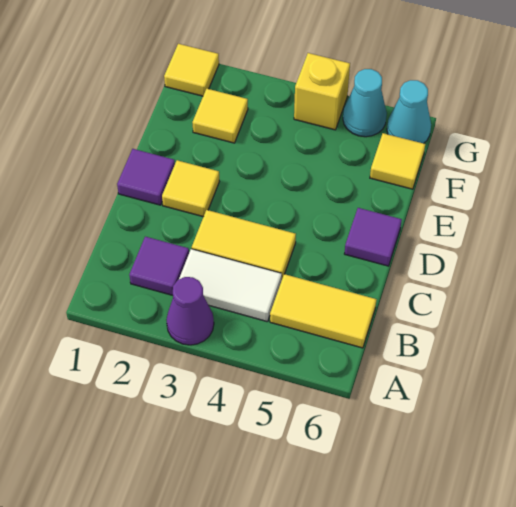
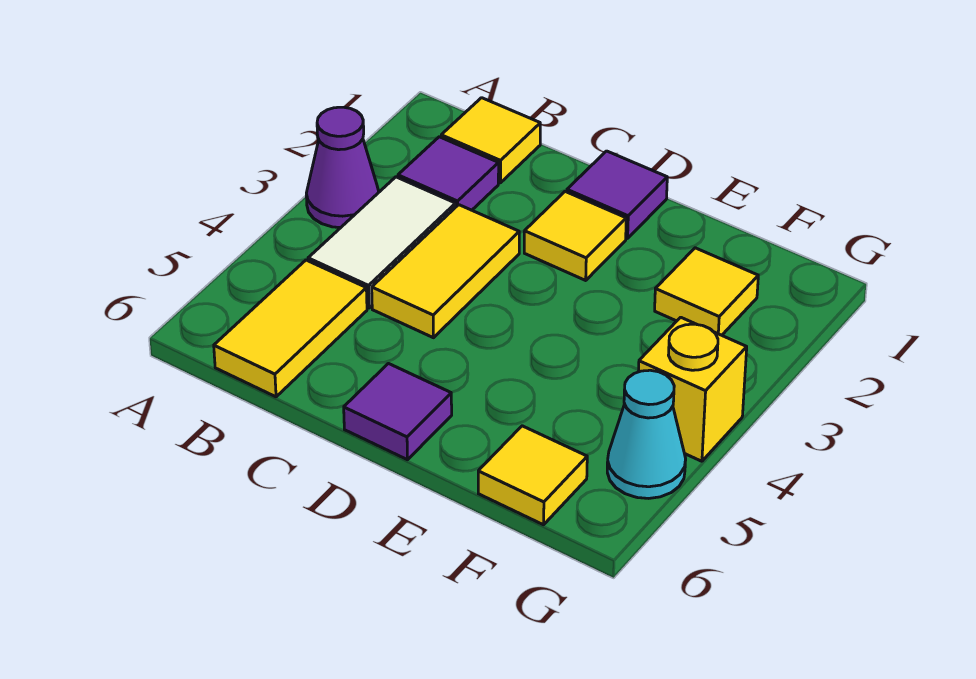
yellow tile G1 level 1 -> yellow tile B1 level 1
cyan cone G6 level 1 -> none

